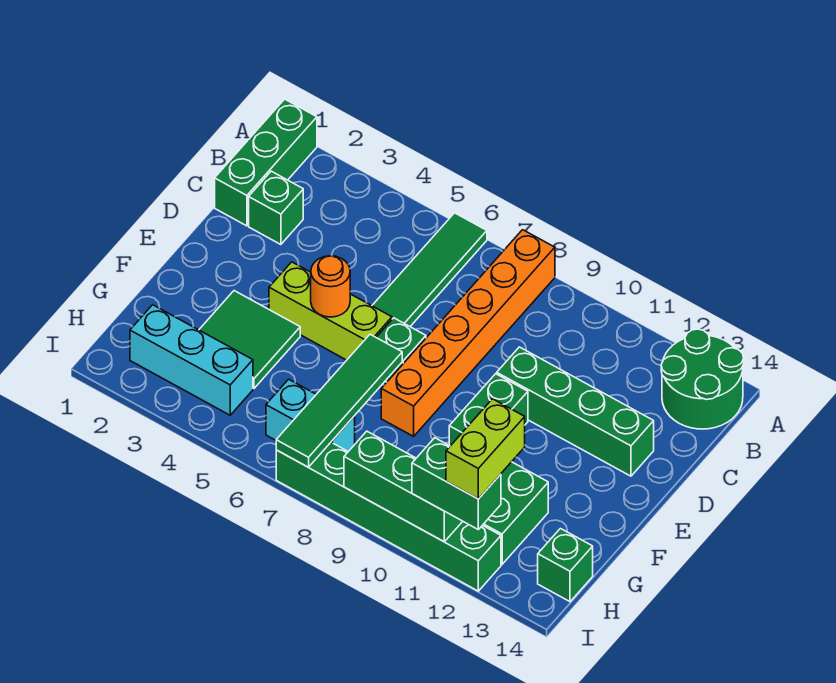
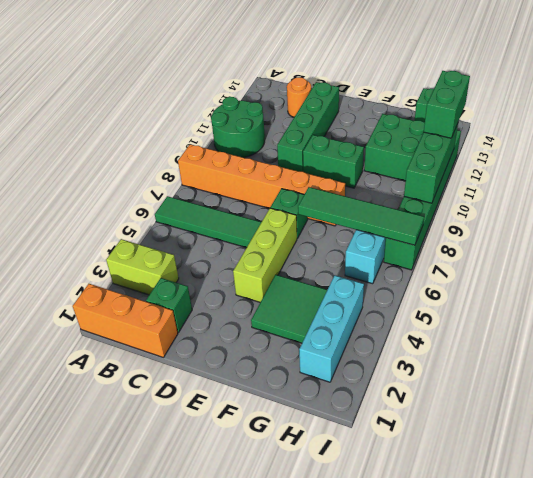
green brick A1:C1 level 1 -> orange brick A1:C1 level 1
green round brick A13:B14 level 1 -> green round brick A10:B11 level 1
orange round brick E5 level 2 -> orange round brick C13 level 1
lime brick H12:I12 level 4 -> lime brick A3:B3 level 1

